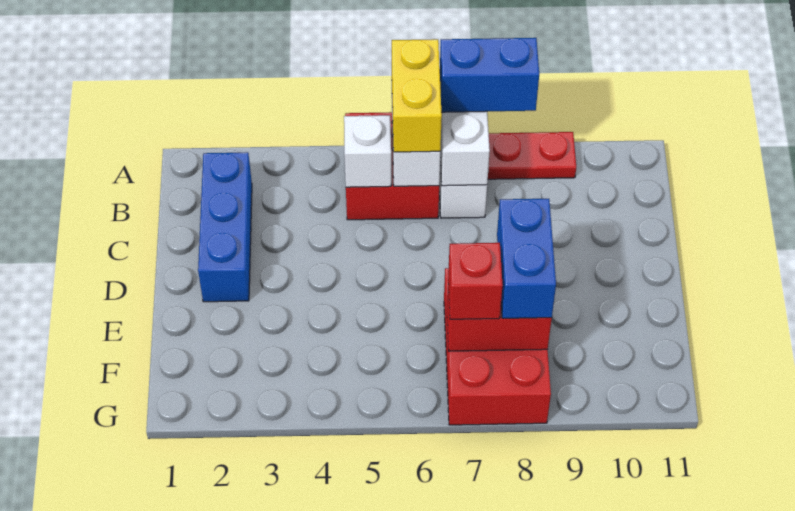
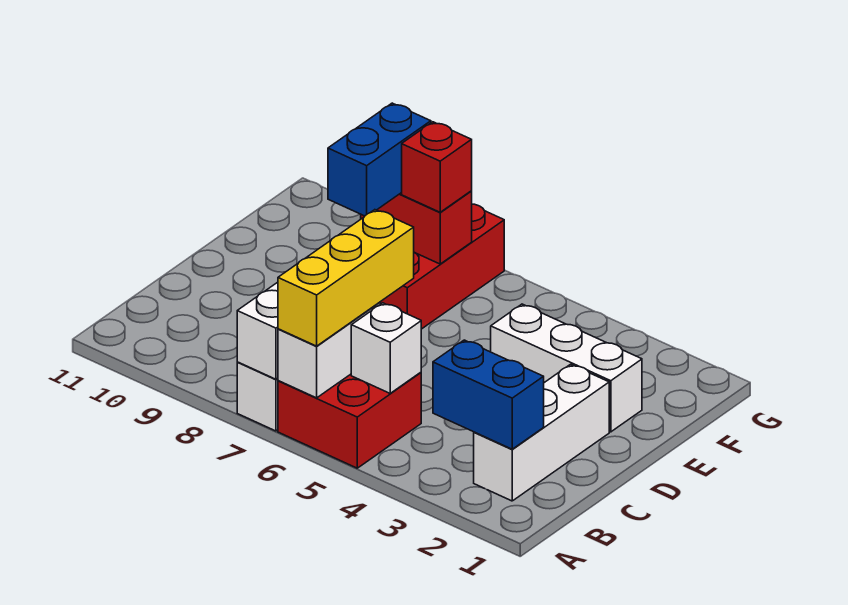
yellow brick A6:B6 level 3 -> yellow brick A6:C6 level 3
blue brick A7:A8 level 3 -> blue brick B2:B3 level 2
red plate A8:A9 level 1 -> none
blue brick B2:D2 level 1 -> white brick B2:D2 level 1
none -> white brick E2:E4 level 1

